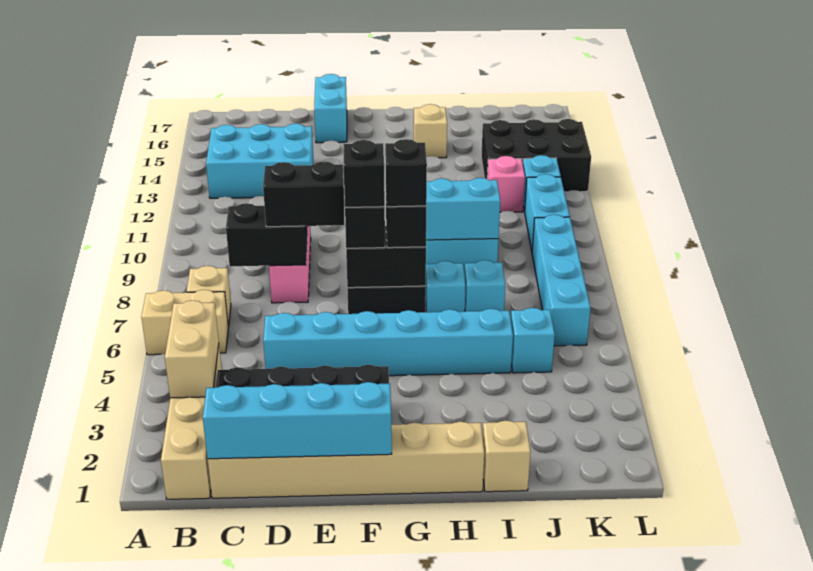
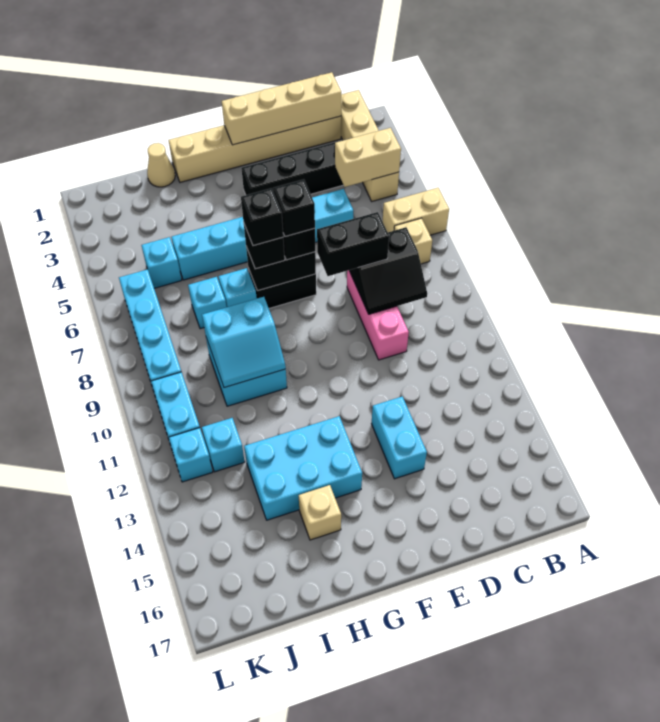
tan brick B3:B4 level 2 -> tan brick B4:C4 level 2
cyan brick B13:D14 level 1 -> cyan brick G13:I14 level 1
cyan brick C1:F1 level 2 -> tan brick C1:F1 level 2
cyan brick E16:E17 level 1 -> cyan brick E13:E14 level 1
tan brick I1 level 1 -> tan cone I1 level 1
pink brick J12 level 1 -> cyan brick J12 level 1
black brick J13:L14 level 1 -> none

